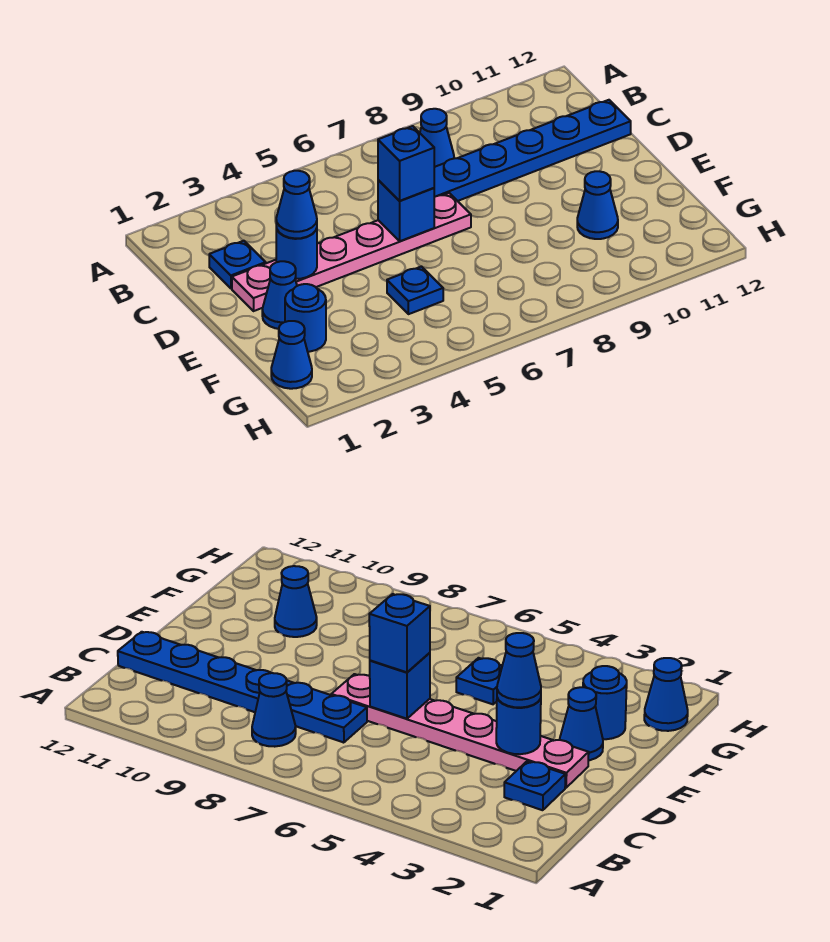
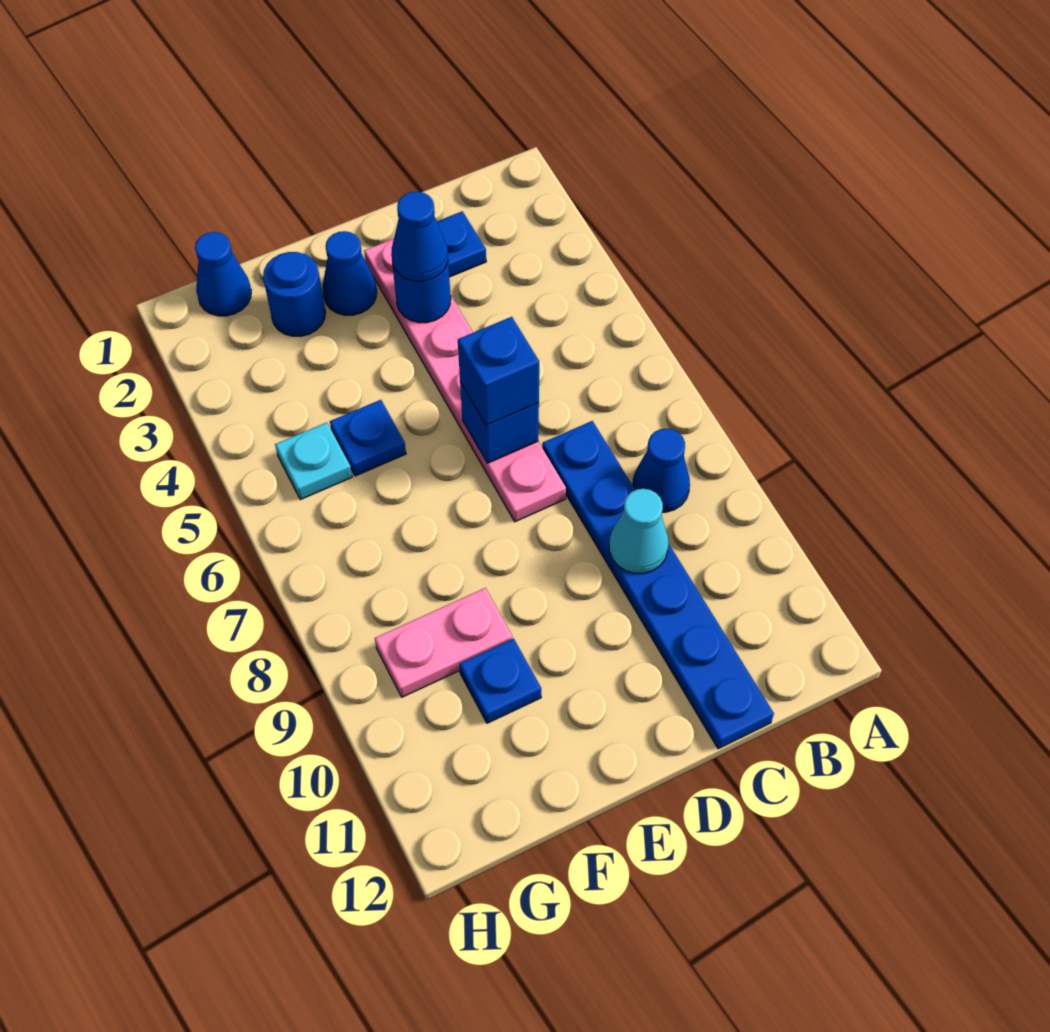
none -> cyan cone C9 level 2
none -> pink plate F9:G9 level 1
blue cone F10 level 1 -> blue plate F10 level 1
none -> cyan plate G5 level 1

